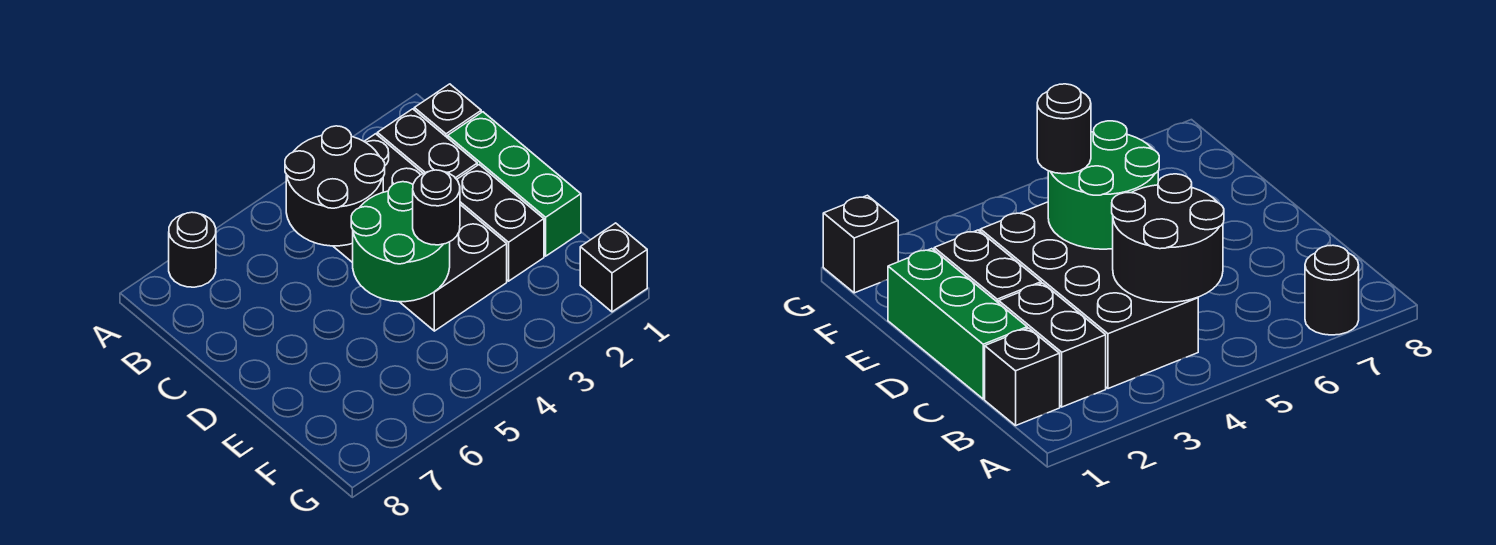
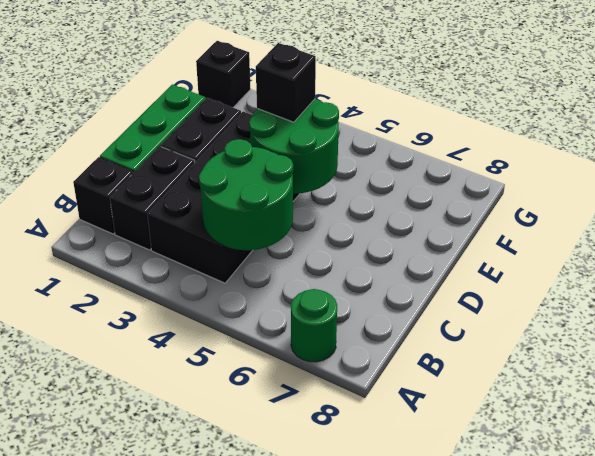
black round brick A7 level 1 -> green round brick A7 level 1
black round brick B4:C5 level 2 -> green round brick B4:C5 level 2
black round brick E4 level 3 -> black brick E4 level 3

